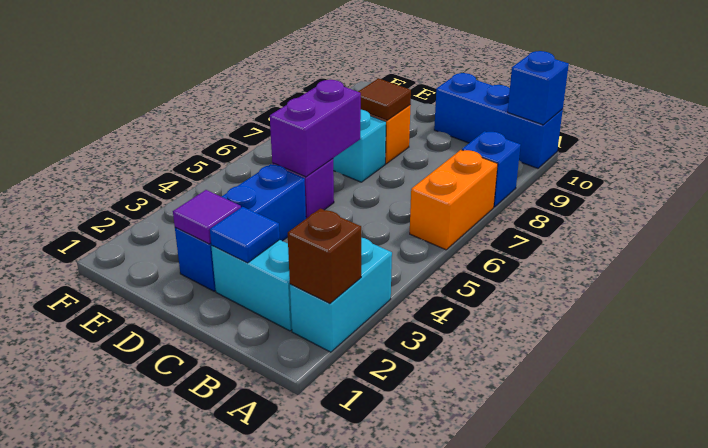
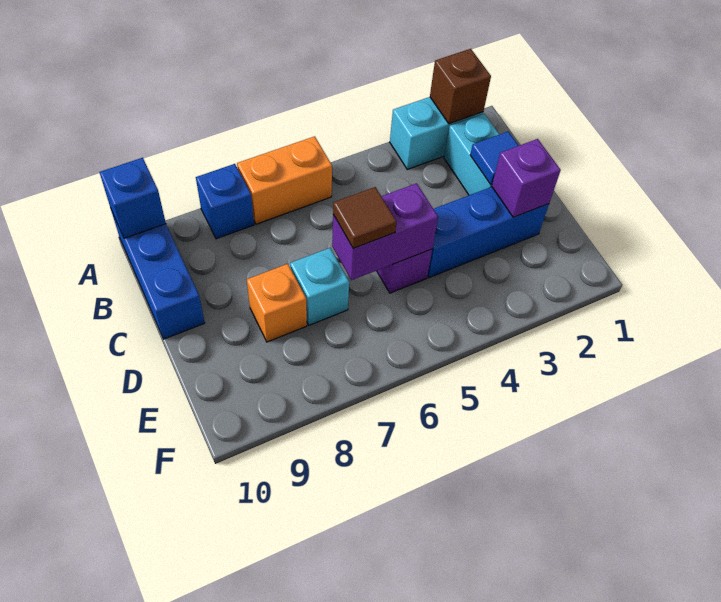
purple tile D2 level 2 -> purple brick D2 level 2
brown tile D8 level 2 -> brown tile D6 level 3

